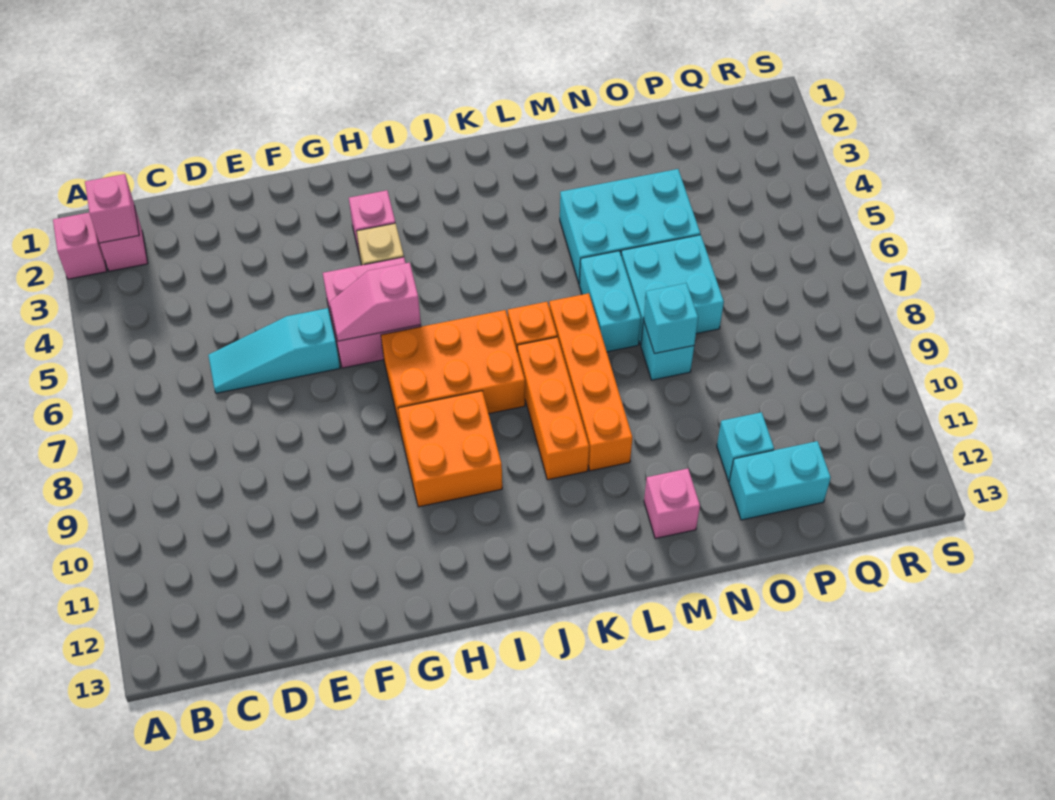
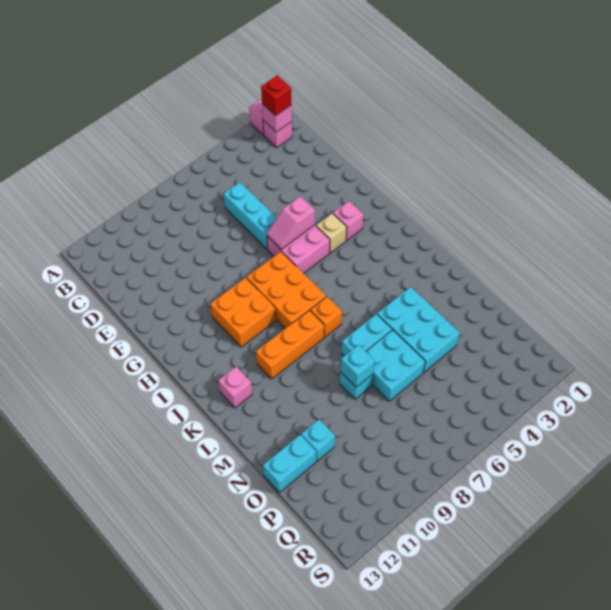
none -> red brick B2 level 3
cyan slope D6:F6 level 1 top F -> cyan brick D6:F6 level 1
pink slope G6:H6 level 2 top H -> pink slope G5:G6 level 2 top 5
orange brick L7:L10 level 1 -> none
pink brick M12 level 1 -> pink brick K12 level 1
cyan brick O12:P12 level 1 -> cyan brick O12:O13 level 1

